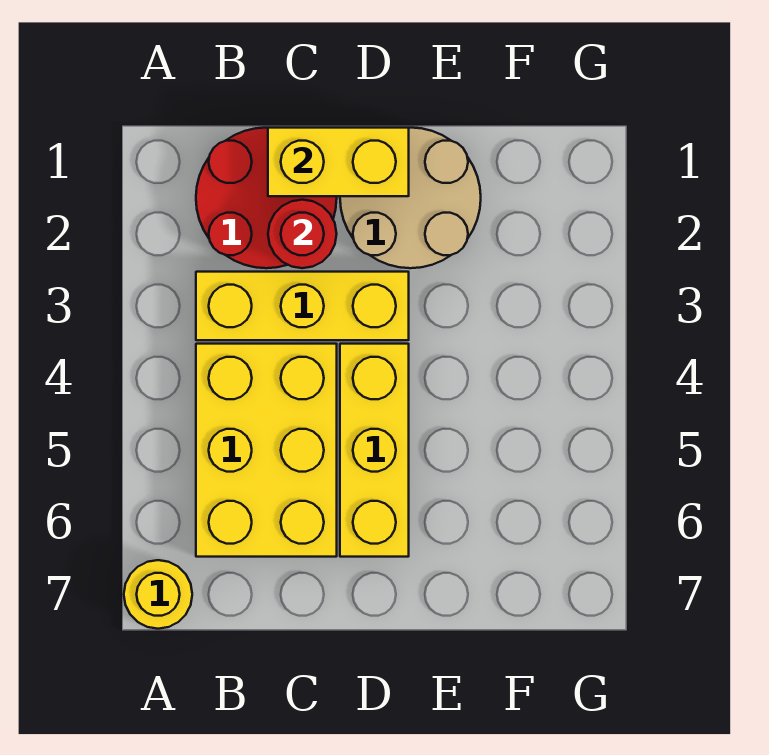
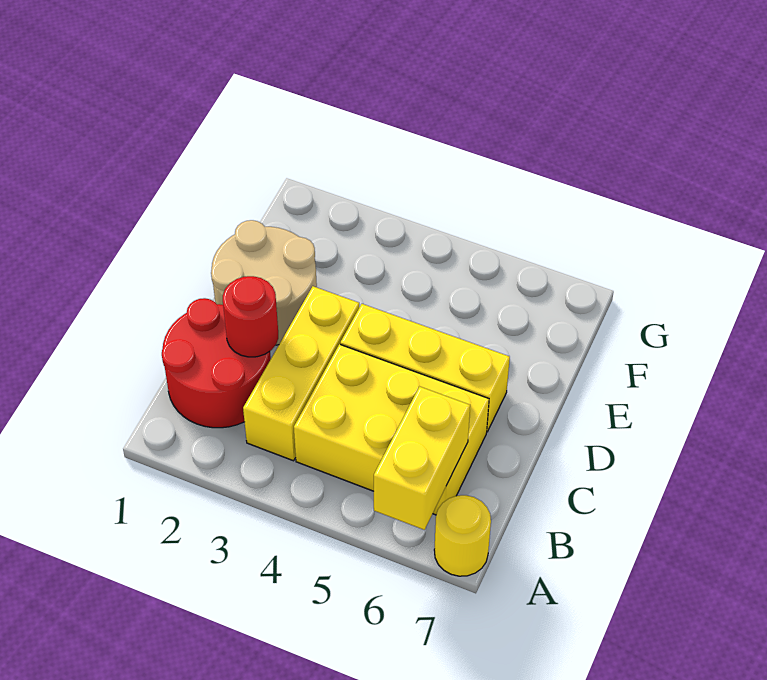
yellow brick C1:D1 level 2 -> yellow brick A6:B6 level 2

